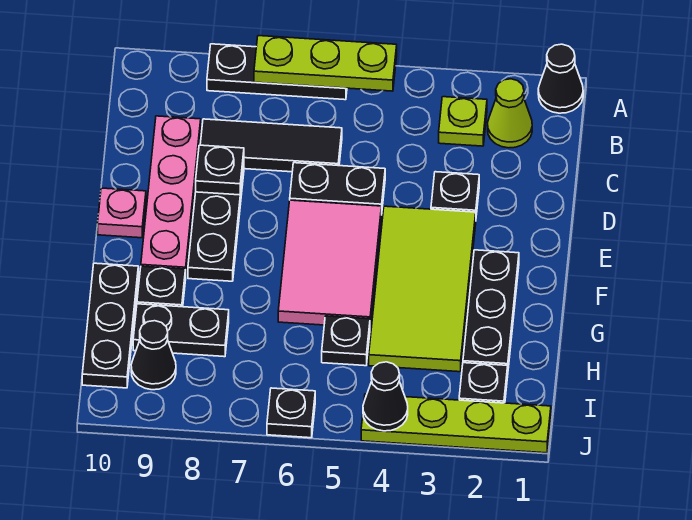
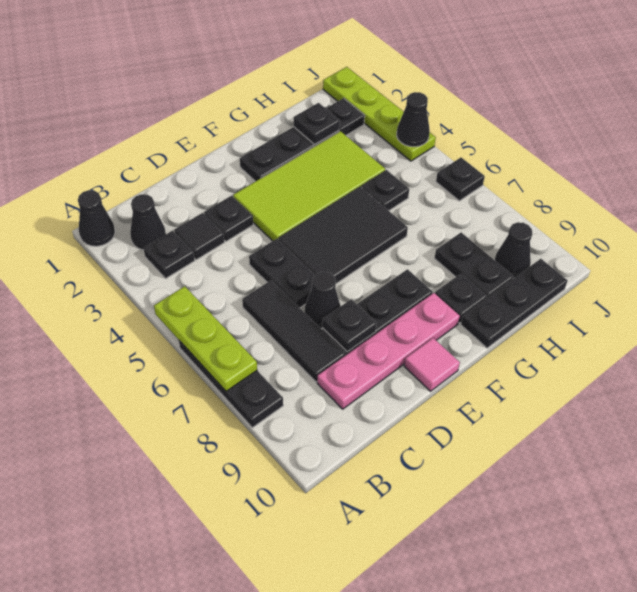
lime cone B2 level 1 -> black cone B2 level 1
lime plate B3 level 1 -> black plate B3 level 1
none -> black tile C3 level 1
none -> black cone D7 level 1
pink tile E5:G6 level 1 -> black tile E5:G6 level 1
pink plate E10 level 1 -> pink tile E10 level 1
none -> black plate H2 level 2

